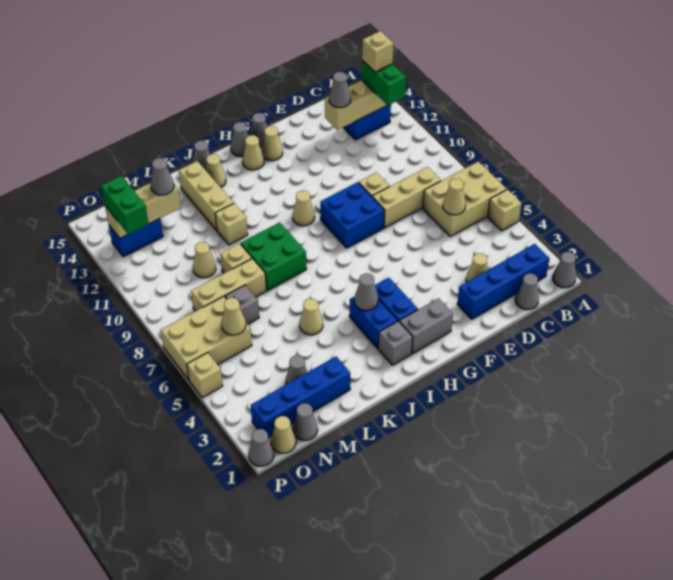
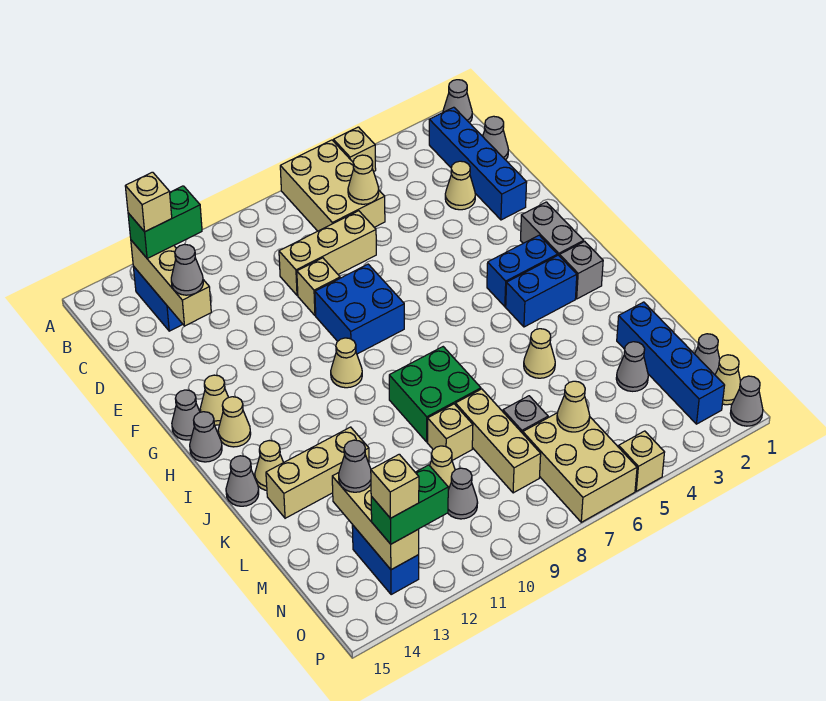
tan brick C8:E8 level 1 -> tan brick D7:D9 level 1
grey cone I4 level 2 -> grey cone N10 level 1
tan brick K11 level 1 -> tan brick O13 level 4

